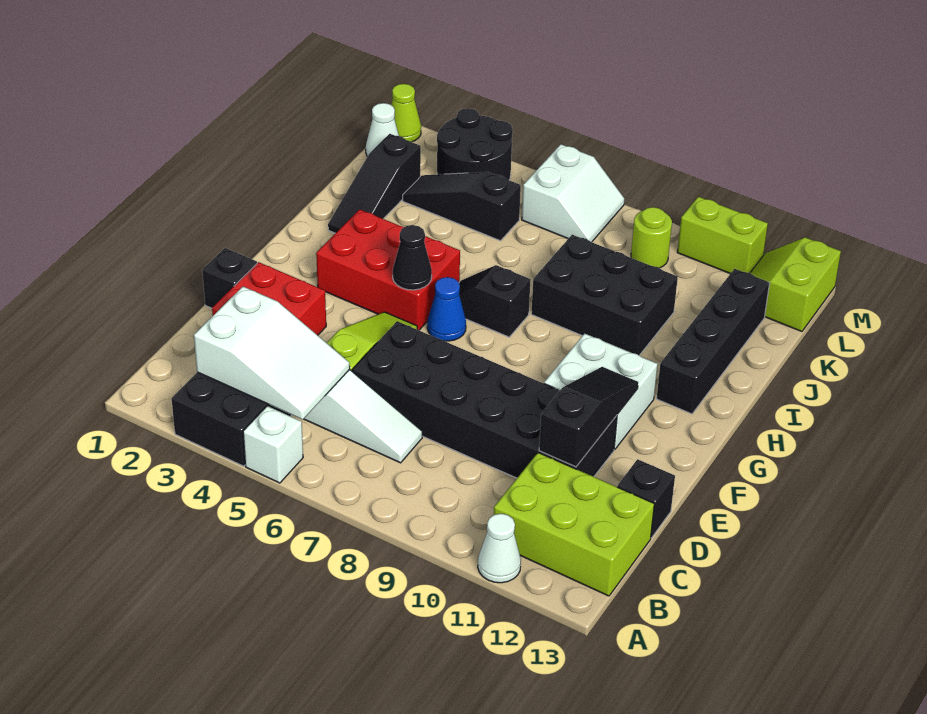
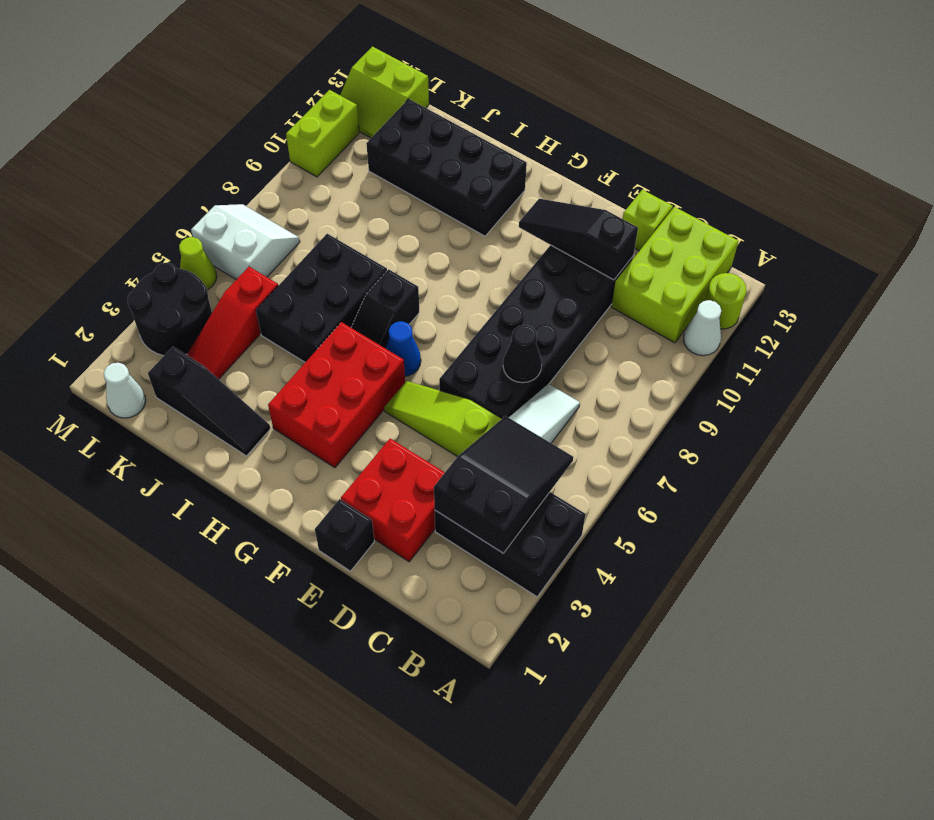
white brick A5 level 1 -> none
white slope B3:C5 level 2 top 3 -> black slope B3:C5 level 2 top 3
black brick D13 level 1 -> lime brick D13 level 1
white brick F10:G11 level 1 -> none
black cone G5 level 2 -> black cone D7 level 2
black brick H12:K12 level 1 -> black brick H11:K12 level 1
black brick I8:J10 level 1 -> black brick I5:J7 level 1
black slope K3:K5 level 1 top 5 -> red slope K3:K5 level 1 top 5
lime round brick L9 level 1 -> lime round brick A12 level 1
lime cone M1 level 1 -> lime cone M5 level 1

